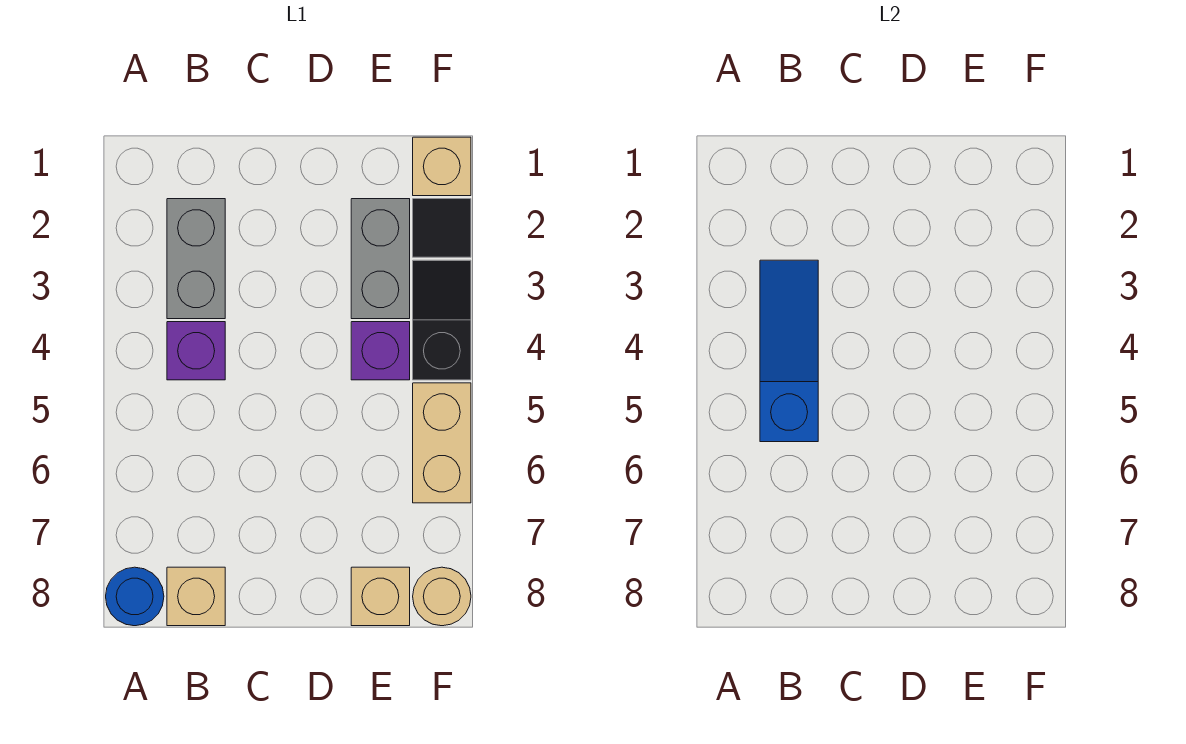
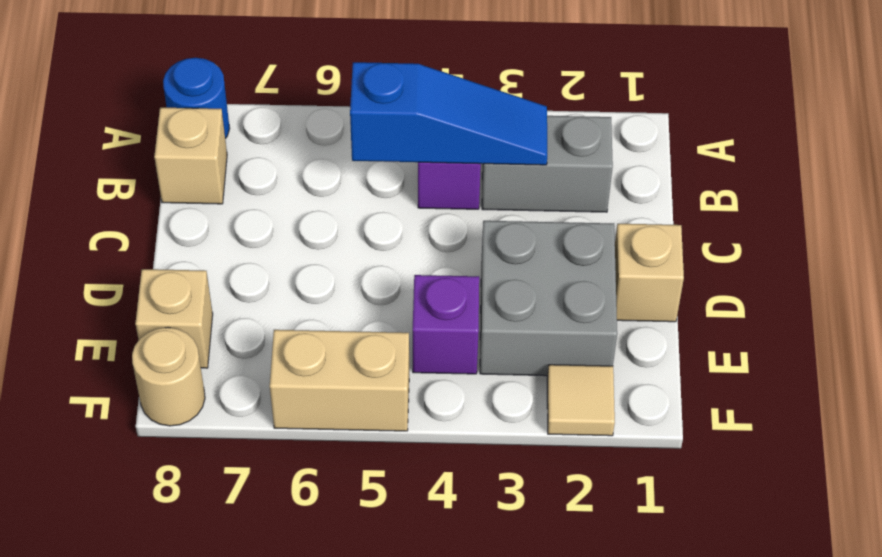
grey brick E2:E3 level 1 -> grey brick D2:E3 level 1
tan brick F1 level 1 -> tan brick D1 level 1
black tile F2 level 1 -> tan tile F2 level 1
black slope F3:F4 level 1 top 4 -> none

